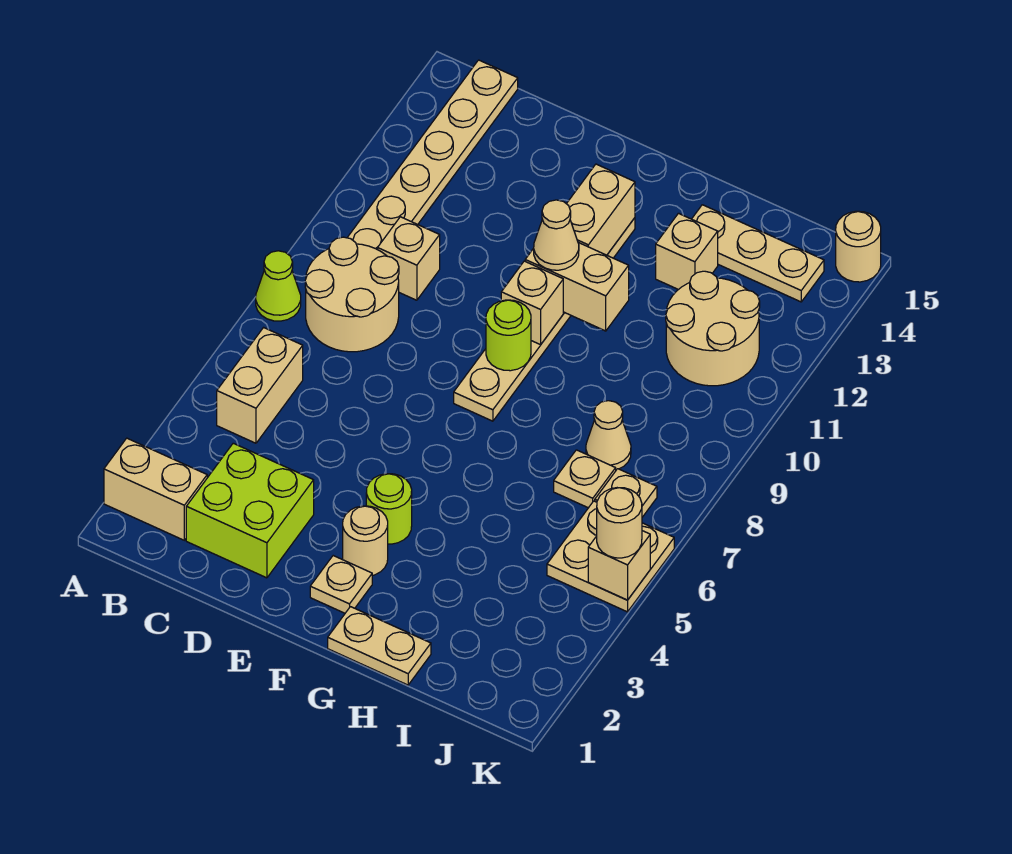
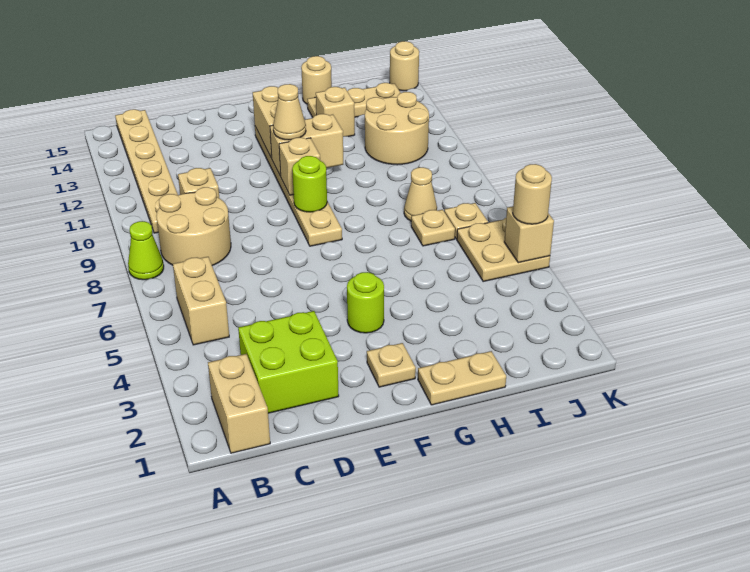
tan brick A2:B2 level 1 -> tan brick B1:B2 level 1
tan round brick F3 level 1 -> tan round brick H15 level 1

